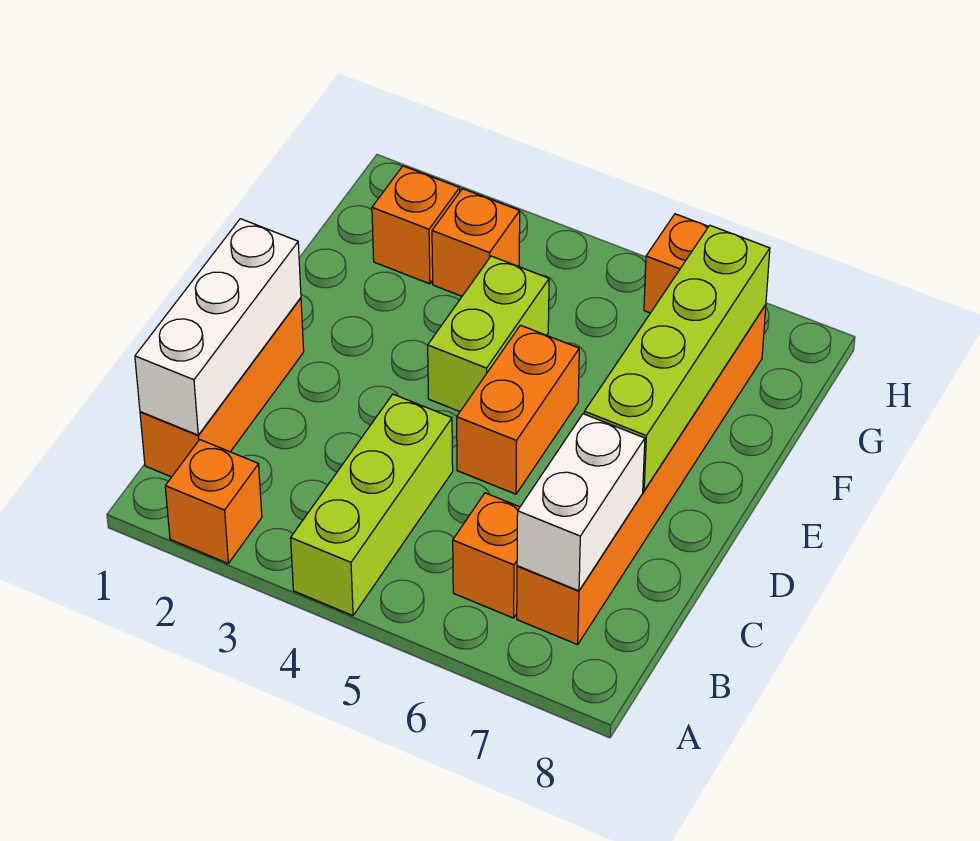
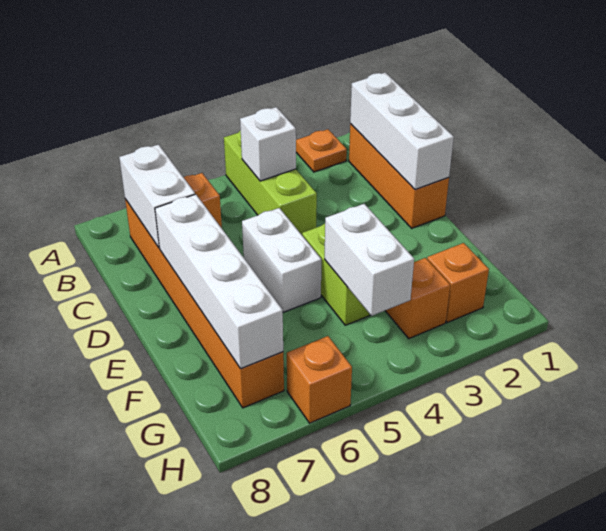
orange brick A2 level 1 -> orange plate A2 level 1
none -> white brick B4 level 2
orange brick D5:E5 level 1 -> white brick D5:E5 level 1
lime brick D7:G7 level 2 -> white brick D7:G7 level 2
none -> white brick F4:G4 level 2

